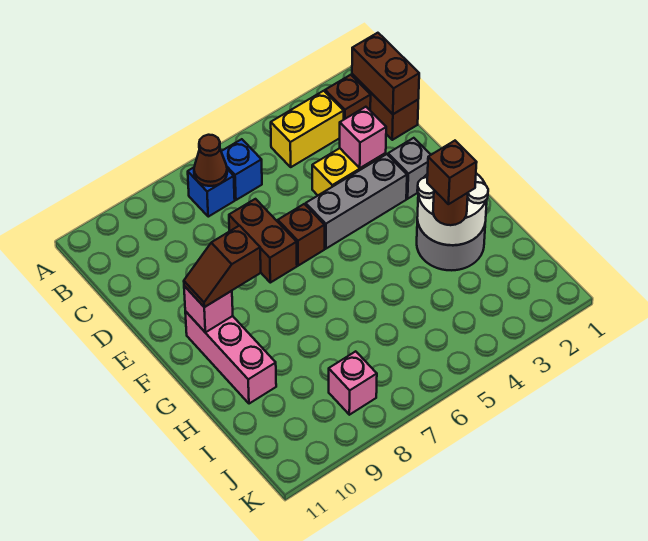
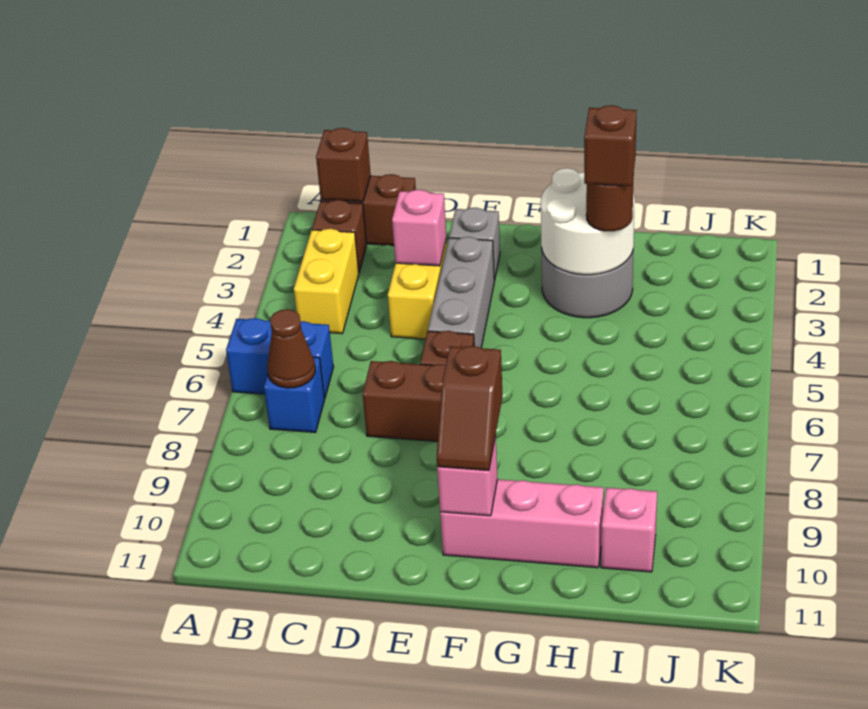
brown brick B1:C1 level 2 -> brown brick B1 level 2
blue brick B6 level 1 -> blue brick A6:B6 level 1
pink brick J8 level 1 -> pink brick I10 level 1

